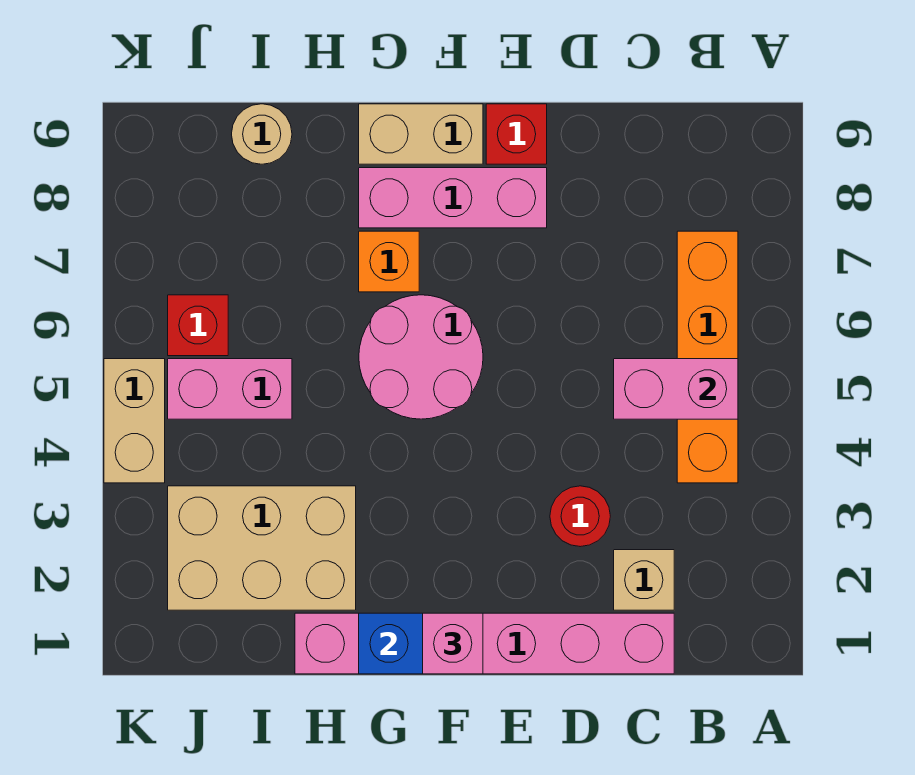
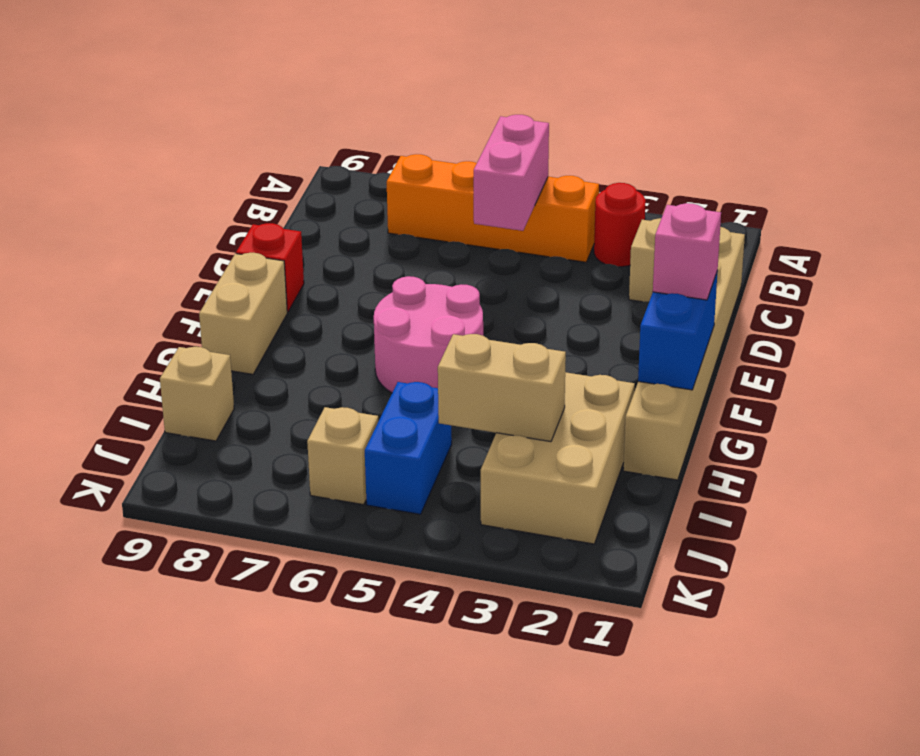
pink brick C1:H1 level 1 -> tan brick C1:H1 level 1
red round brick D3 level 1 -> red round brick B3 level 1
pink brick E8:G8 level 1 -> none
orange brick G7 level 1 -> none
pink brick I5:J5 level 1 -> blue brick I5:J5 level 1
tan round brick I9 level 1 -> tan brick I9 level 1
red brick J6 level 1 -> tan brick J6 level 1
tan brick K4:K5 level 1 -> tan brick I3:I4 level 2

